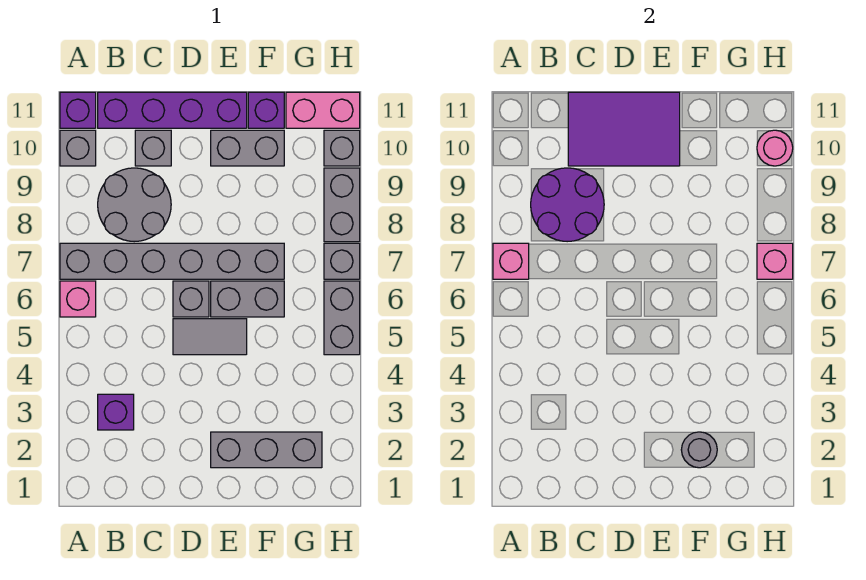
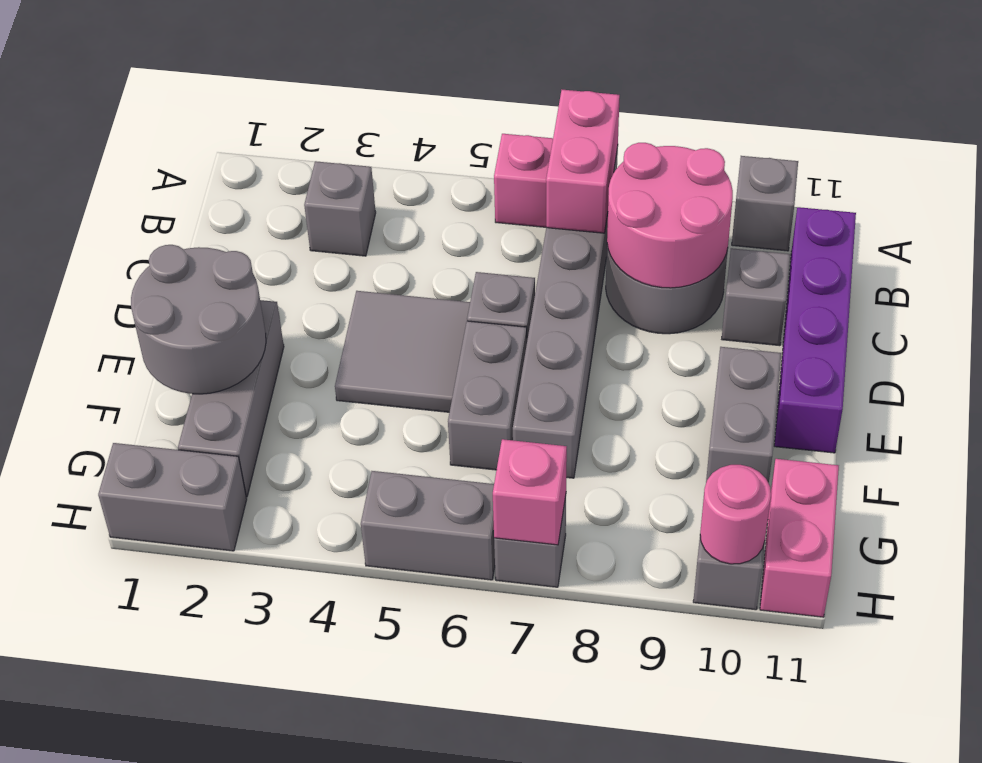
pink brick A7 level 2 -> pink brick A7:B7 level 2
purple brick A11 level 1 -> none
purple brick B3 level 1 -> grey brick B3 level 1
purple round brick B8:C9 level 2 -> pink round brick B8:C9 level 2
purple tile C10:E11 level 2 -> none
grey tile D5:E5 level 1 -> grey tile D4:E5 level 1
grey round brick F2 level 2 -> grey round brick E1:F2 level 2
purple brick F11 level 1 -> none
grey brick H8:H9 level 1 -> grey brick H1:H2 level 1

